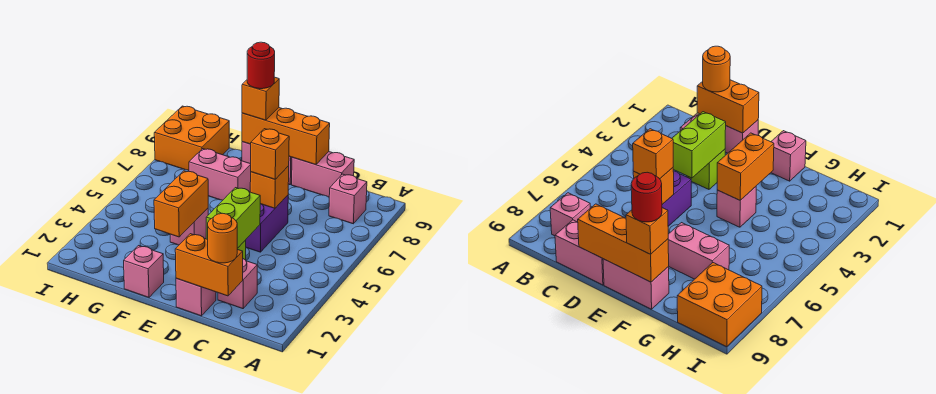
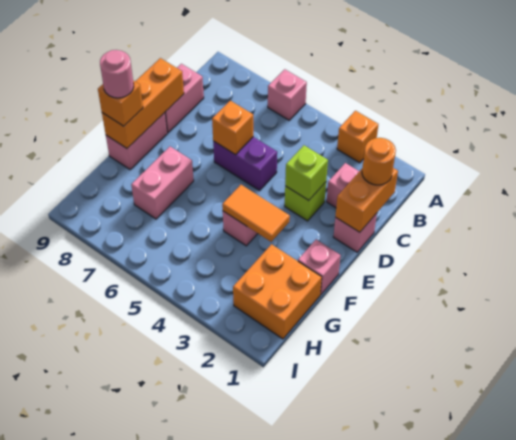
pink brick B8 level 1 -> pink brick A6 level 1
lime brick D3:D4 level 2 -> lime brick D3 level 2
orange brick D6 level 3 -> orange brick A3 level 1
orange brick F3:F4 level 2 -> orange tile F3:F4 level 2
red round brick F9 level 4 -> pink round brick F9 level 4
orange brick H8:I9 level 1 -> orange brick G1:H2 level 1

